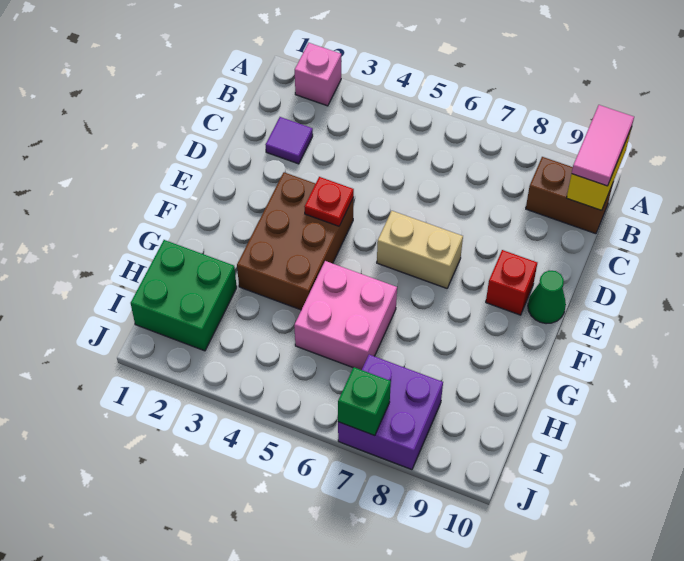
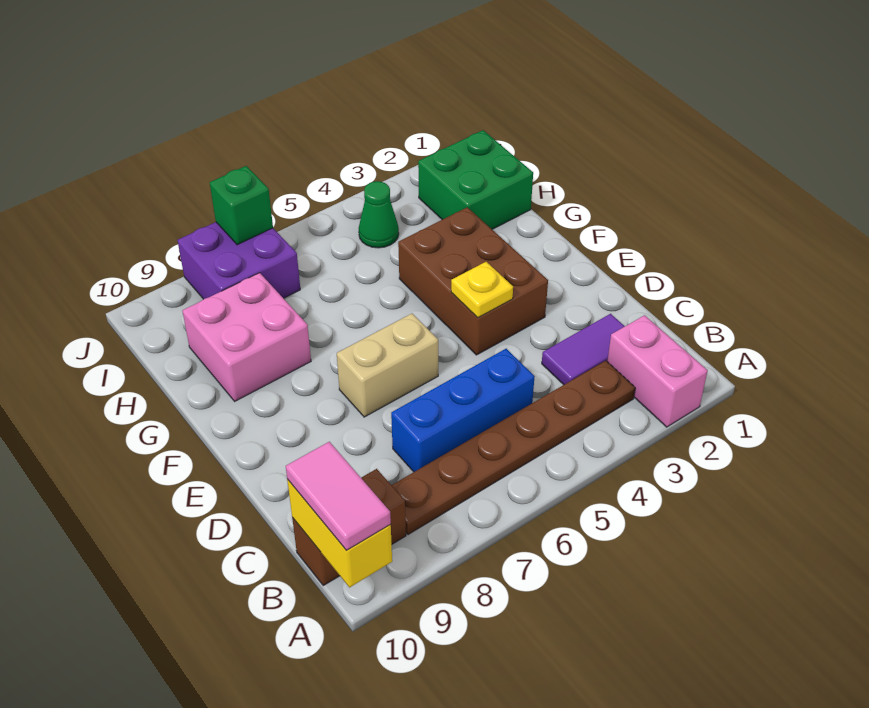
pink brick A2 level 1 -> pink brick A2:B2 level 1
none -> brown plate B3:B8 level 1
purple tile C2 level 1 -> purple tile C2:C3 level 1
none -> blue brick C5:C7 level 1
red plate E4 level 2 -> yellow plate E4 level 2
red brick E9 level 1 -> none
green cone E10 level 1 -> green cone I4 level 1
pink brick G5:H6 level 1 -> pink brick G8:H9 level 1

